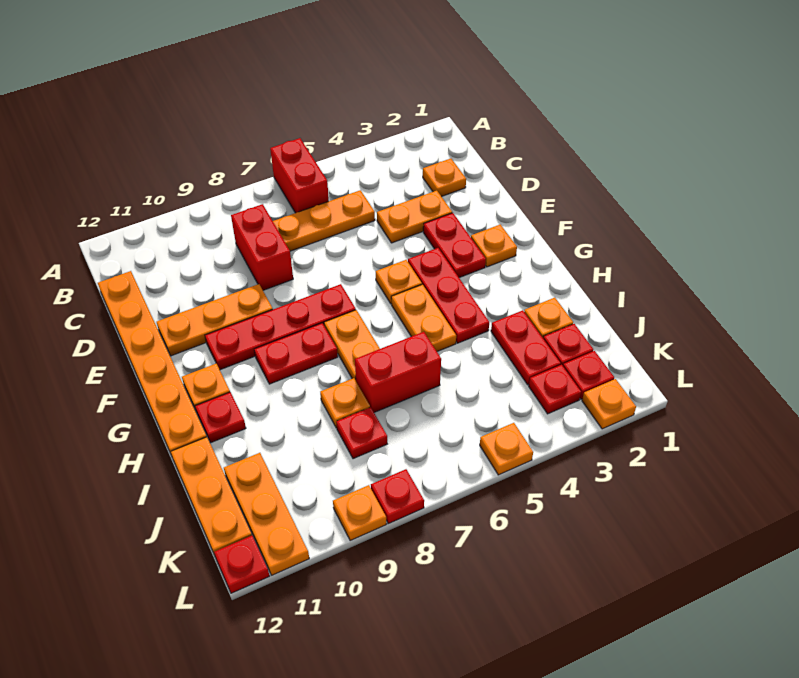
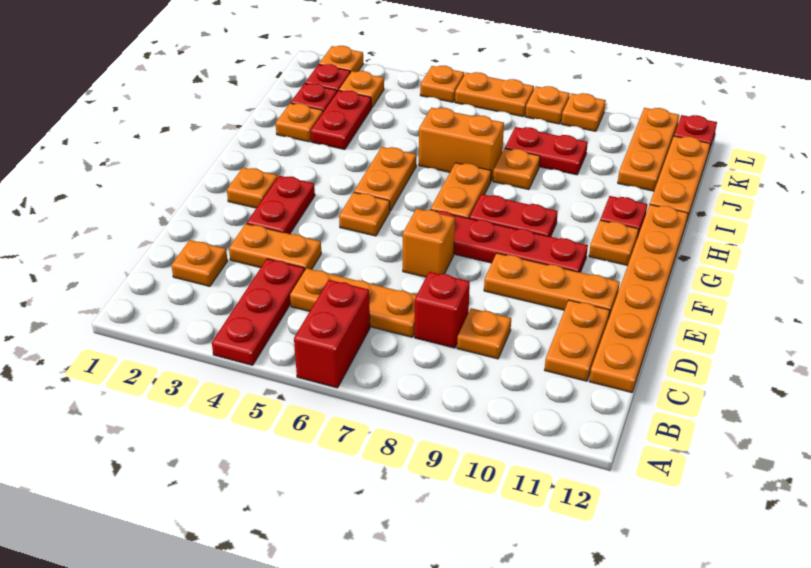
red brick C8:D8 level 1 -> red brick C8 level 1
none -> orange plate C9 level 1
none -> orange plate C11:D11 level 1
none -> orange brick E7 level 1
red plate F4:H4 level 1 -> red plate A4:C4 level 1
red brick I6:I7 level 1 -> orange brick I6:I7 level 1
red plate J8 level 1 -> red plate J8:J9 level 1
red plate K3 level 1 -> orange plate K3 level 1
none -> orange plate L6:L7 level 1
red plate L8 level 1 -> orange plate L8 level 1

